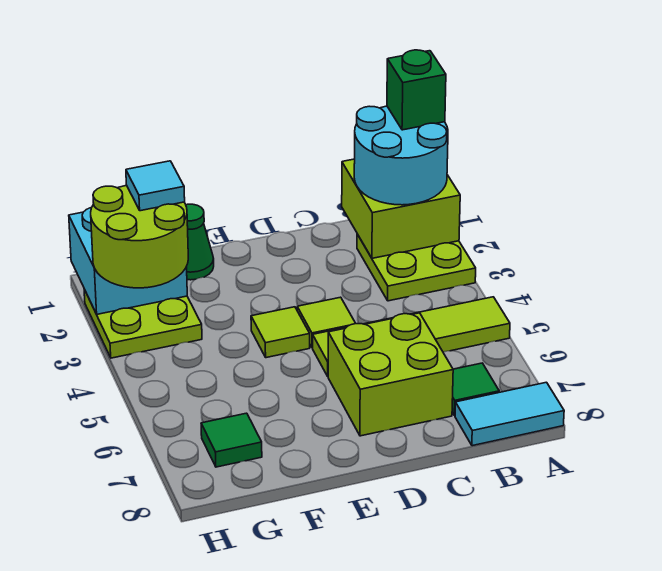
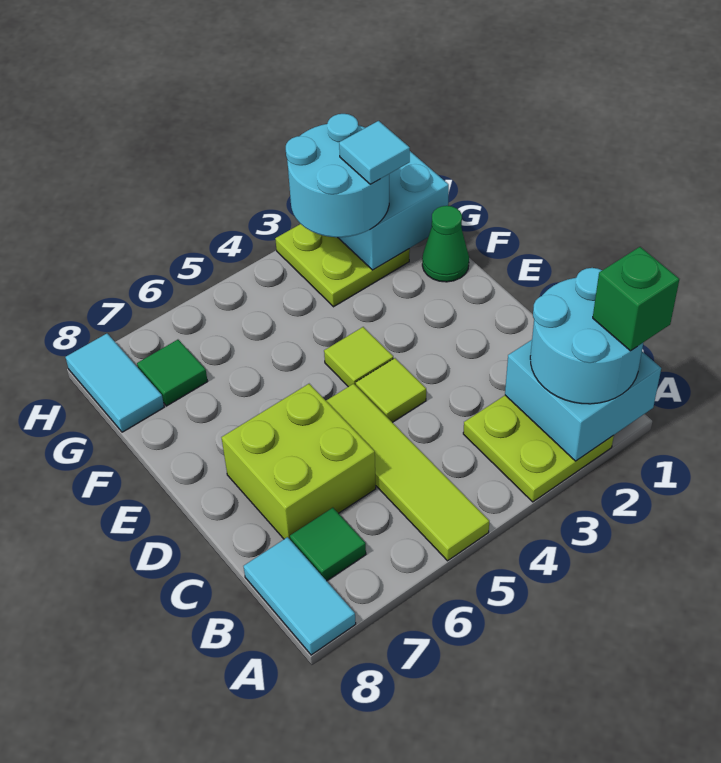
lime brick A1:B2 level 2 -> cyan brick A1:B2 level 2
lime round brick G2:H3 level 3 -> cyan round brick G2:H3 level 3
none -> cyan tile G8:H8 level 1

